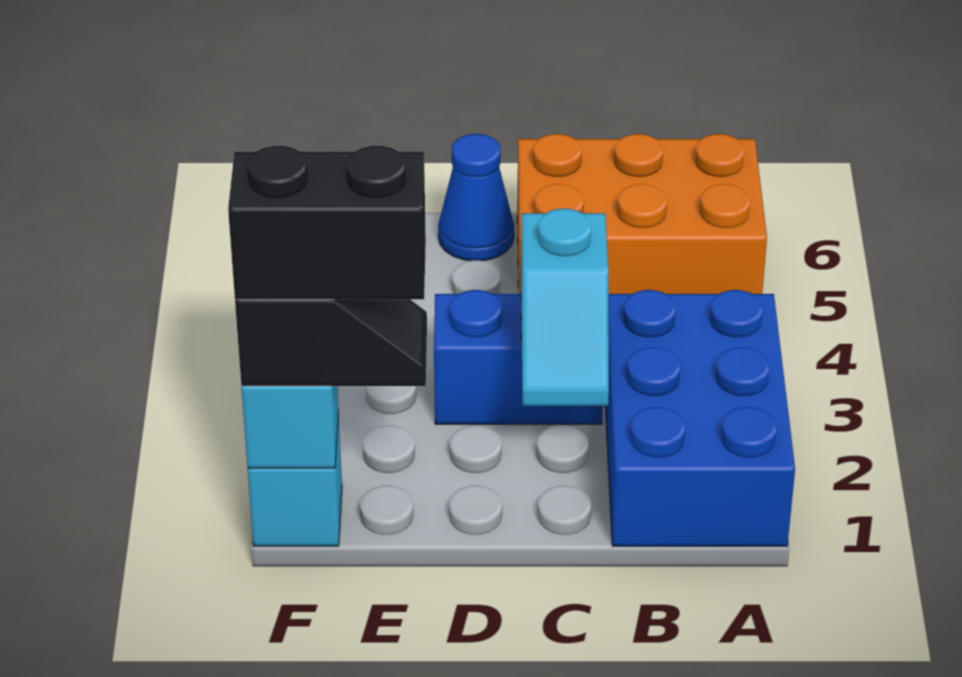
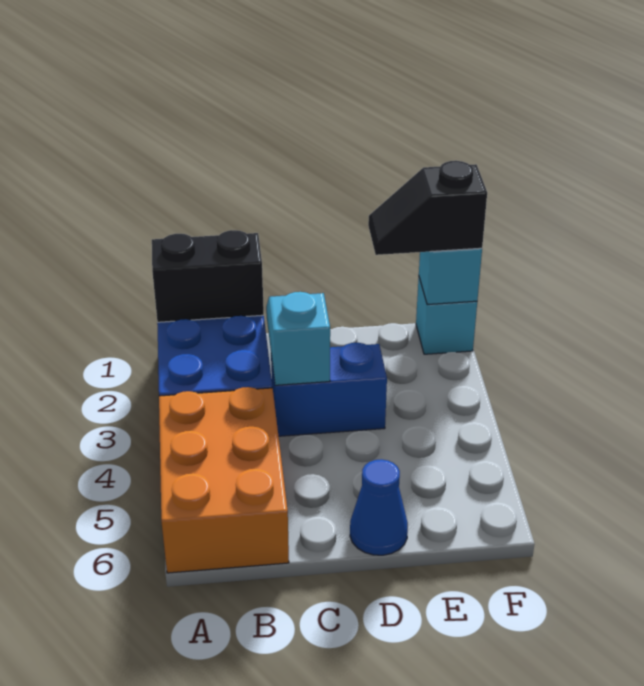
orange brick A5:C6 level 1 -> orange brick A4:B6 level 1
black brick E1:F1 level 4 -> black brick A1:B1 level 2

